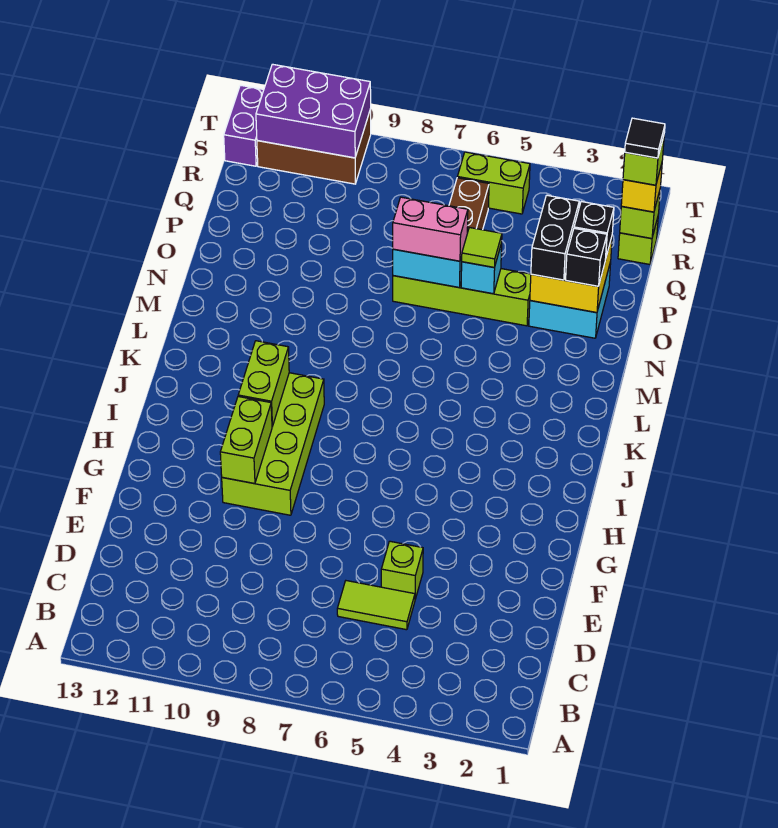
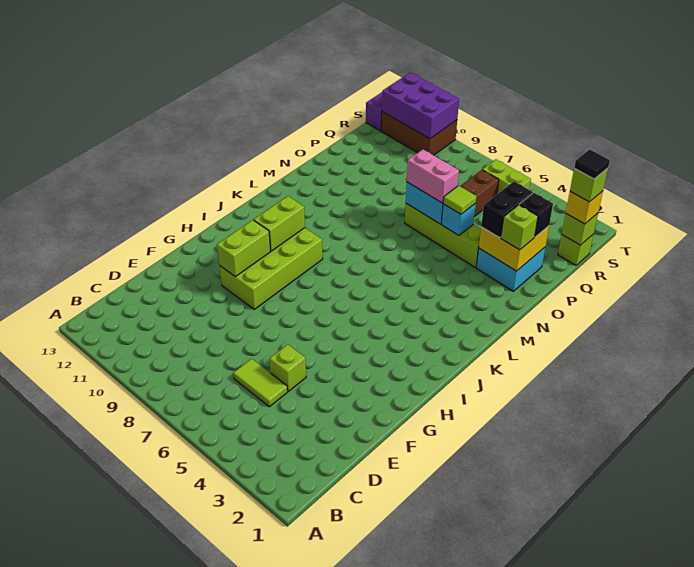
black brick O2 level 3 -> lime brick O2 level 3

